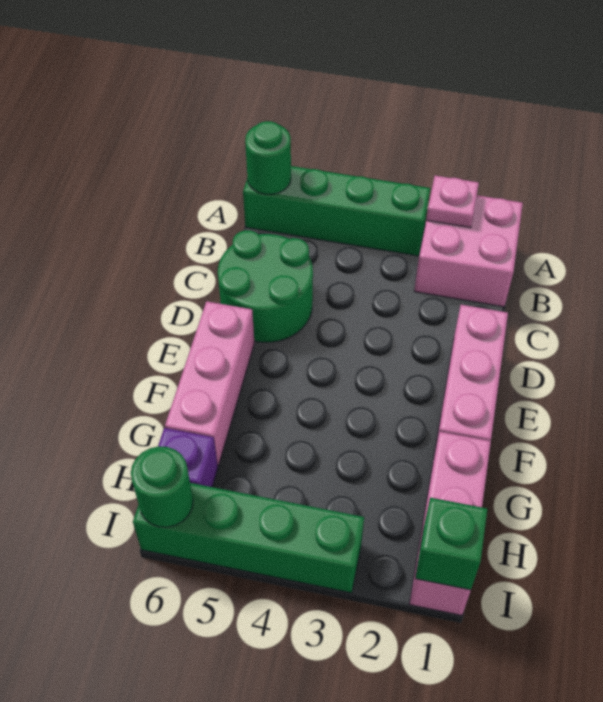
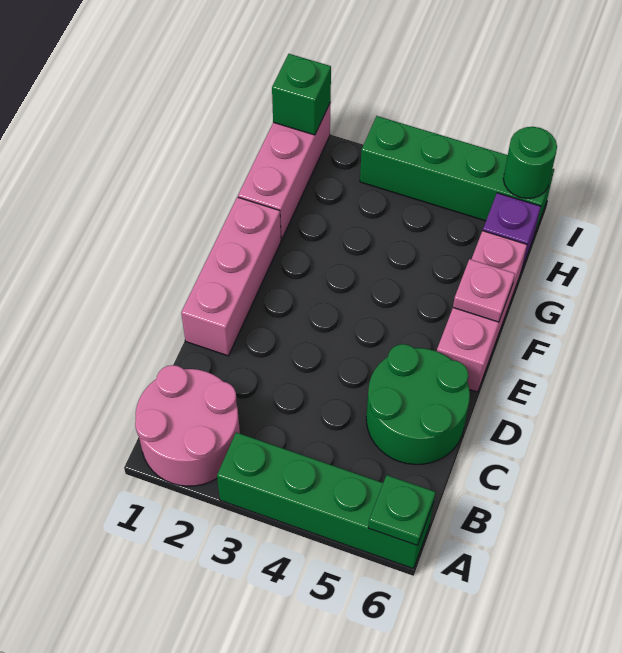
pink brick A1:B2 level 1 -> pink round brick A1:B2 level 1
pink plate A2 level 2 -> pink plate F6 level 2
green round brick A6 level 2 -> green plate A6 level 2

